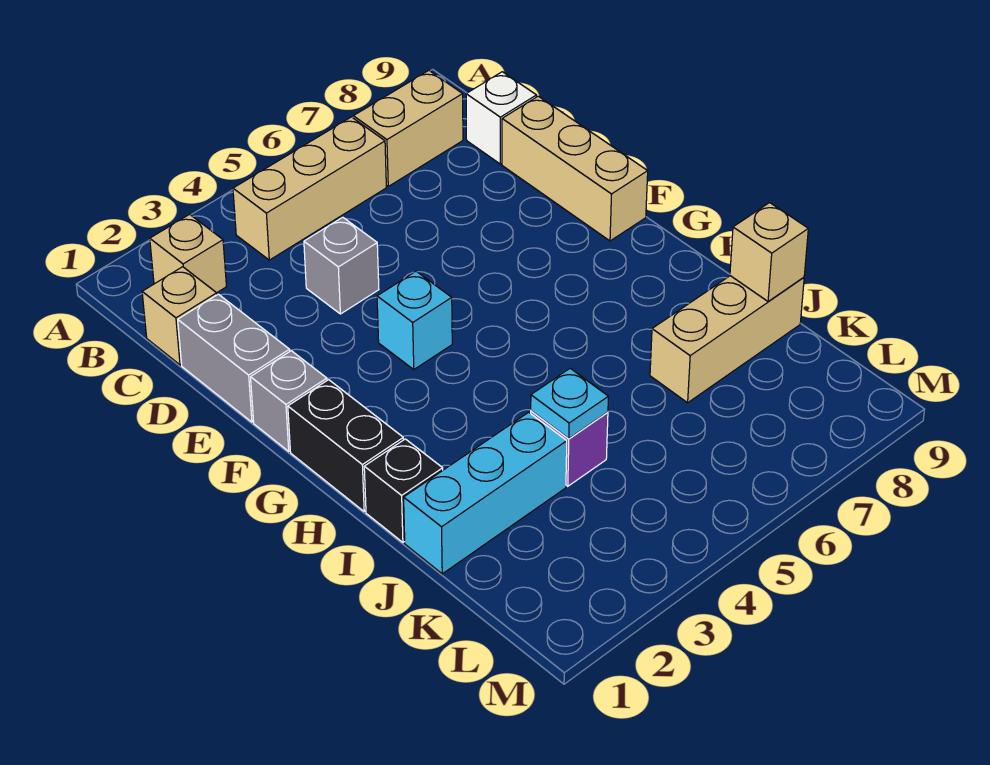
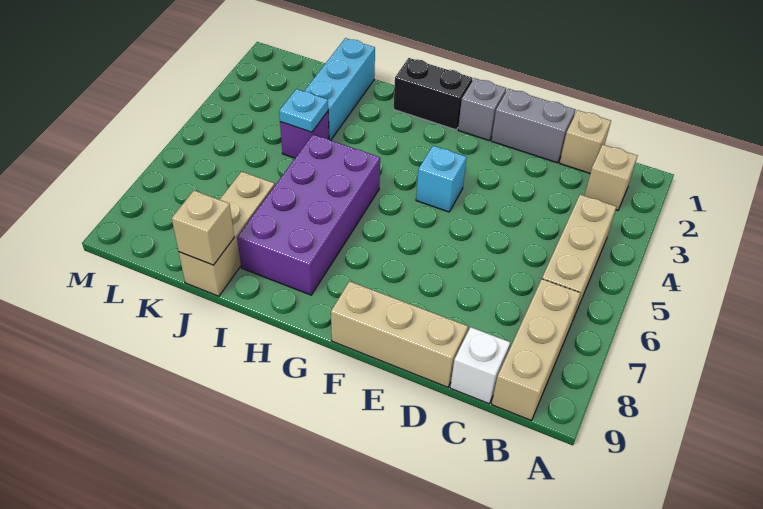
tan brick B7:B8 level 1 -> tan brick B7:B9 level 1
grey brick D4 level 1 -> none
none -> purple brick H5:I8 level 1
black brick I1 level 1 -> none

